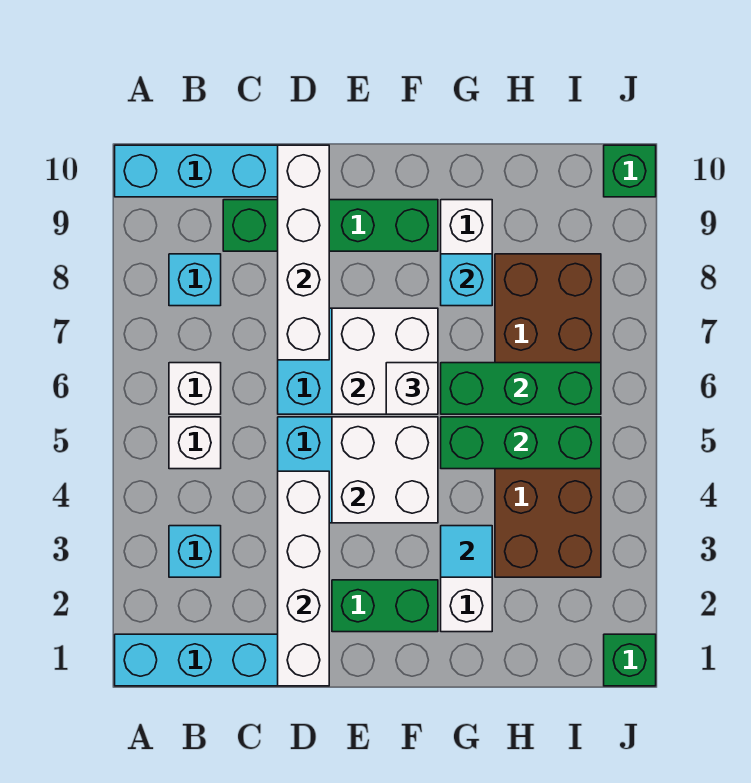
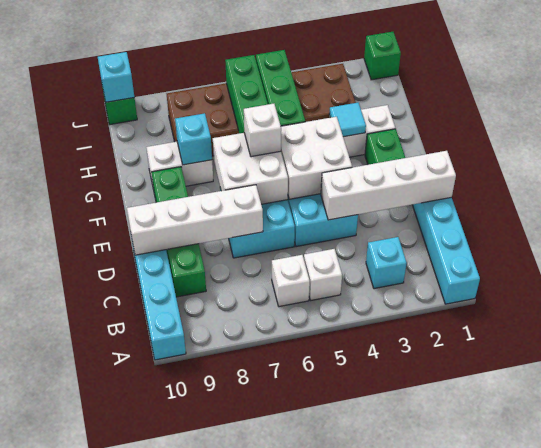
cyan brick B8 level 1 -> cyan brick J10 level 2

